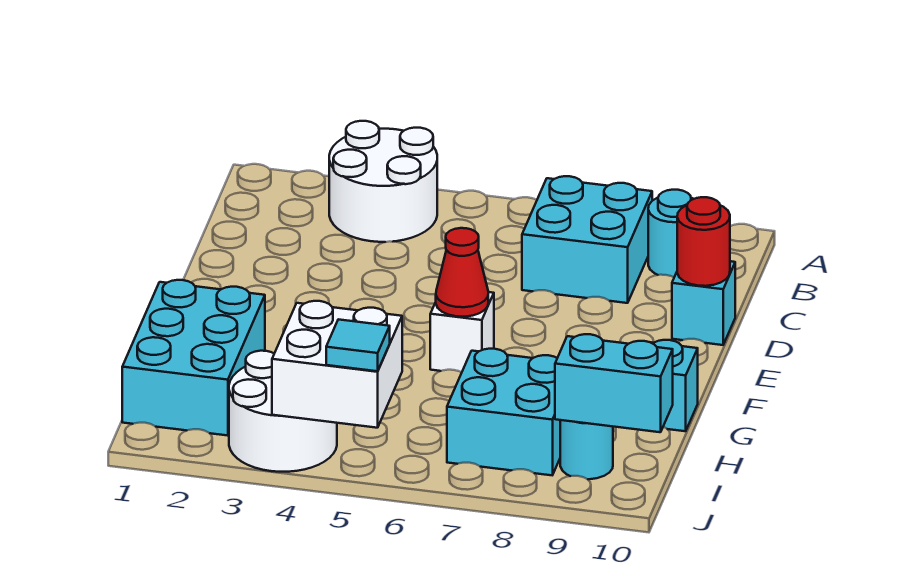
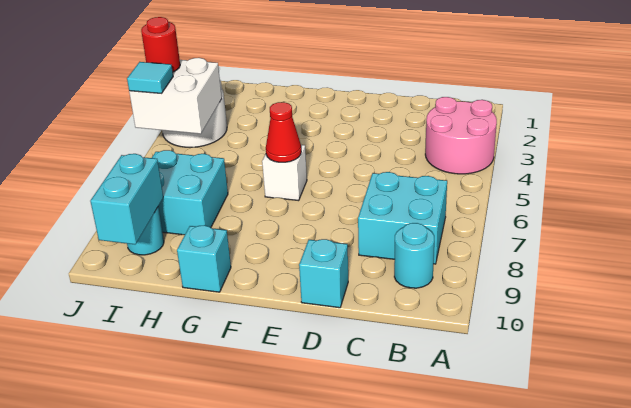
white round brick A3:B4 level 1 -> pink round brick A3:B4 level 1
red round brick D10 level 2 -> red round brick J4 level 3
cyan brick G1:I2 level 1 -> none

